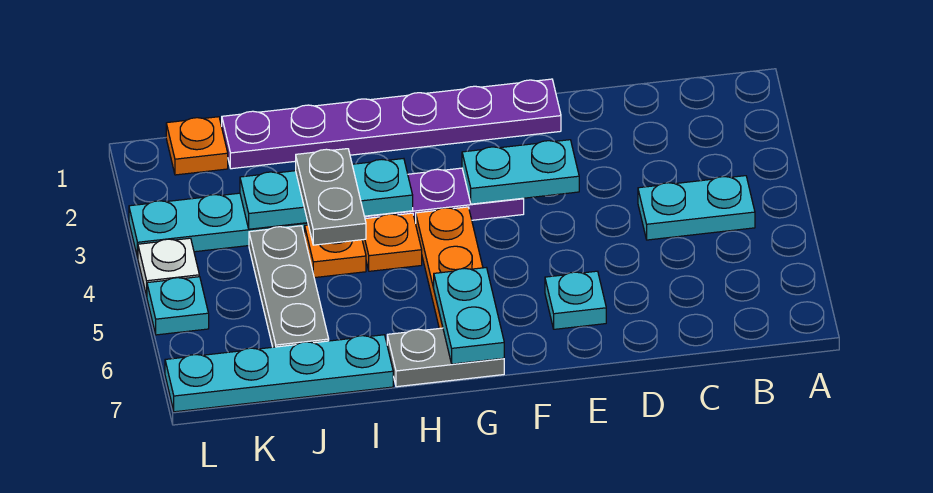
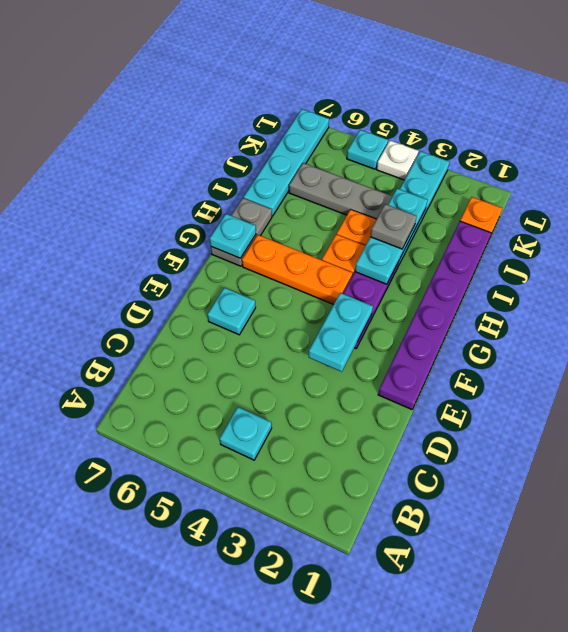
cyan plate B4:C4 level 1 -> cyan plate B4 level 1
cyan plate G6:G7 level 2 -> cyan plate G7 level 2
grey plate I3:I4 level 3 -> grey plate I3 level 3

